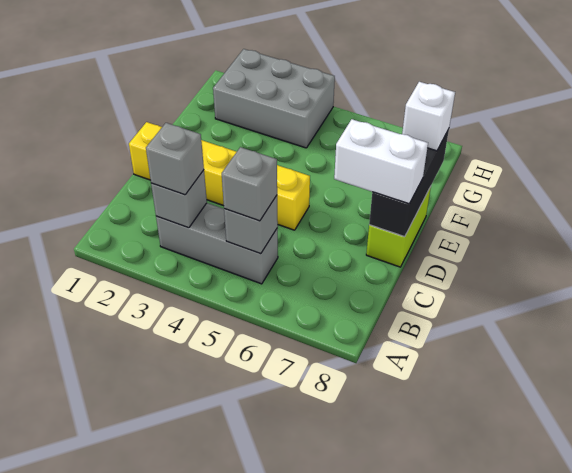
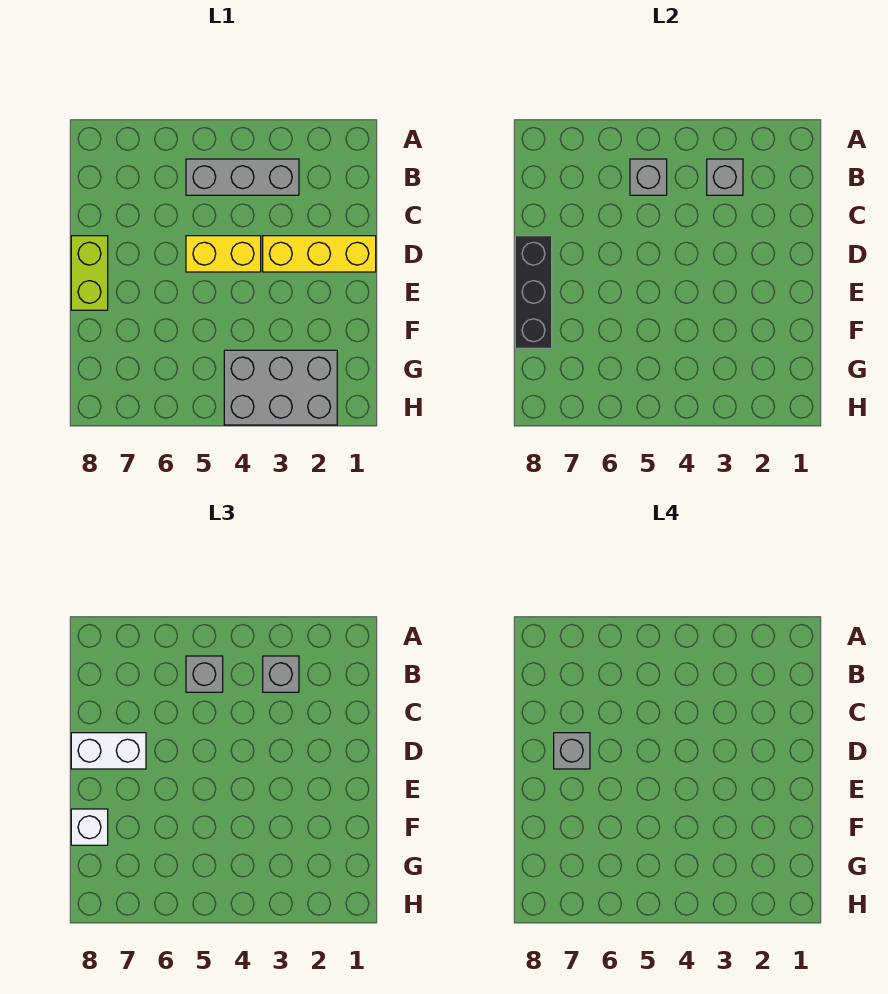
none -> grey brick D7 level 4

